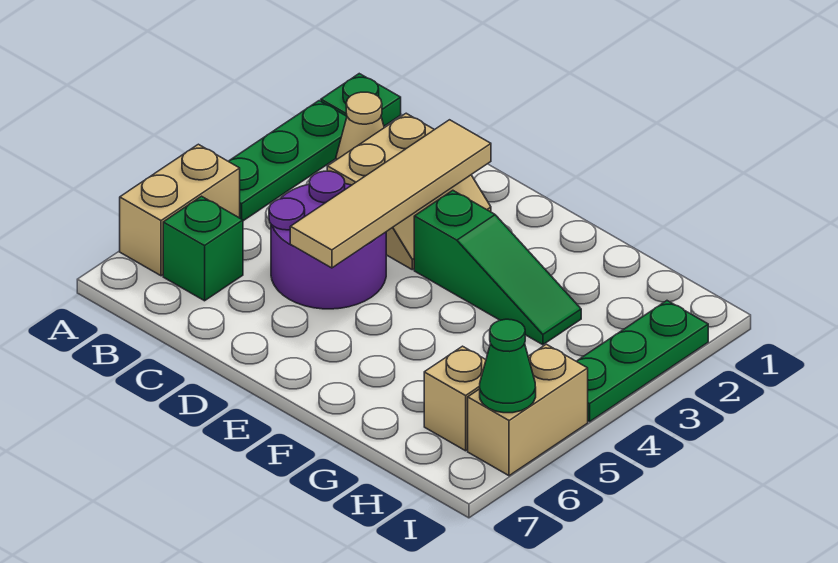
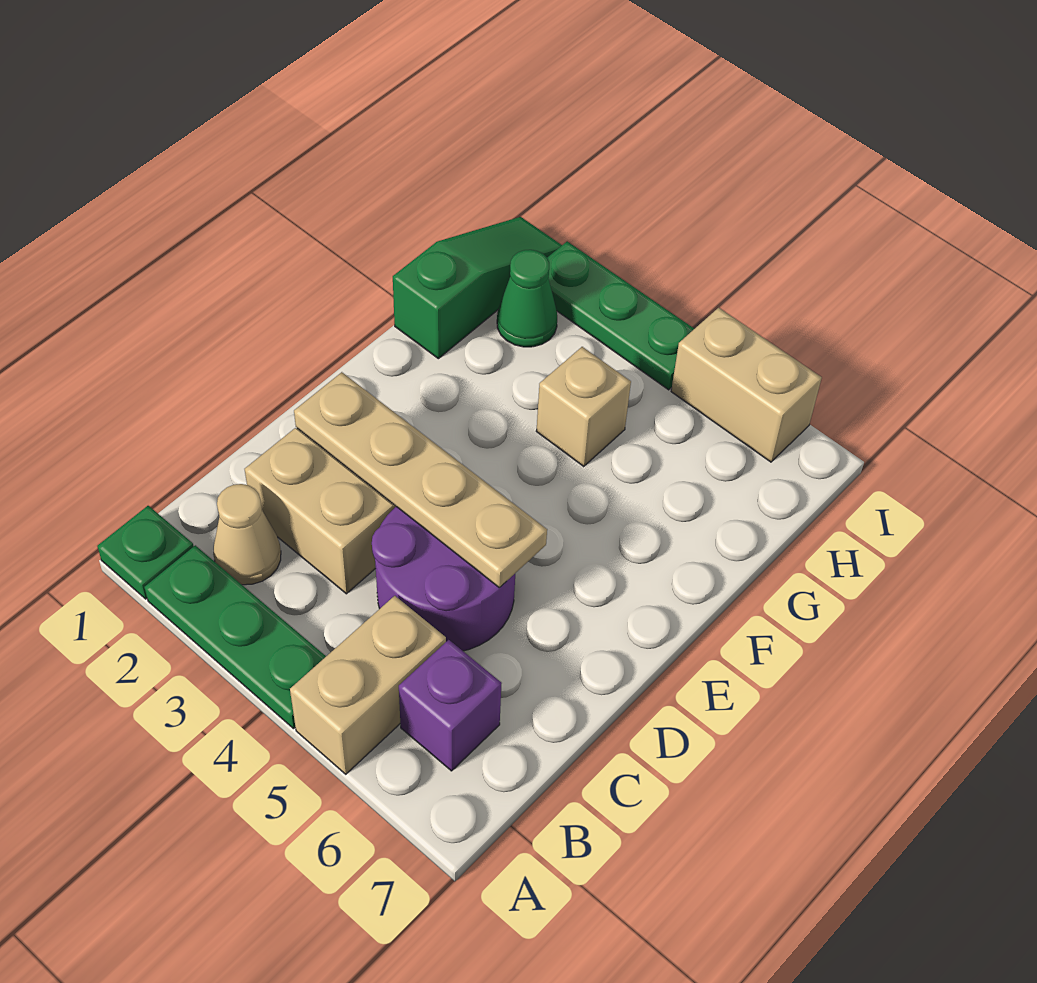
tan brick A5:A6 level 1 -> tan brick A5:B5 level 1
green brick B6 level 1 -> purple brick B6 level 1
tan tile D2:D5 level 2 -> tan plate D2:D5 level 2
green slope E3:G3 level 1 top E -> green slope G1:I1 level 1 top G
tan brick H6 level 1 -> tan brick G4 level 1
green cone I6 level 2 -> green cone H2 level 1

